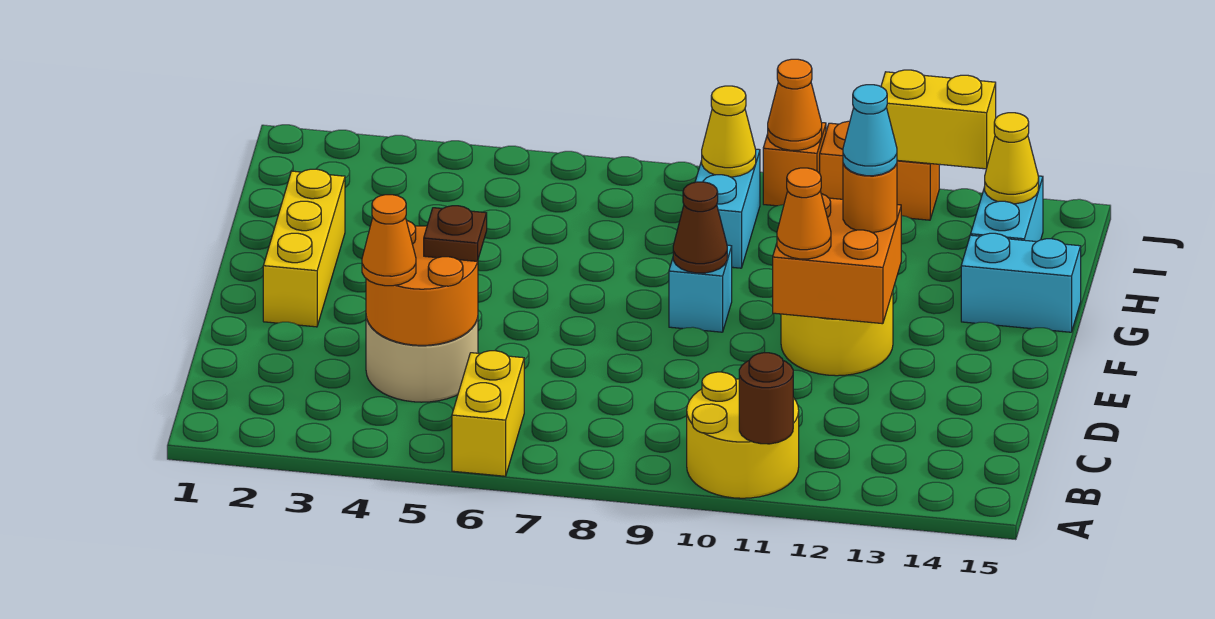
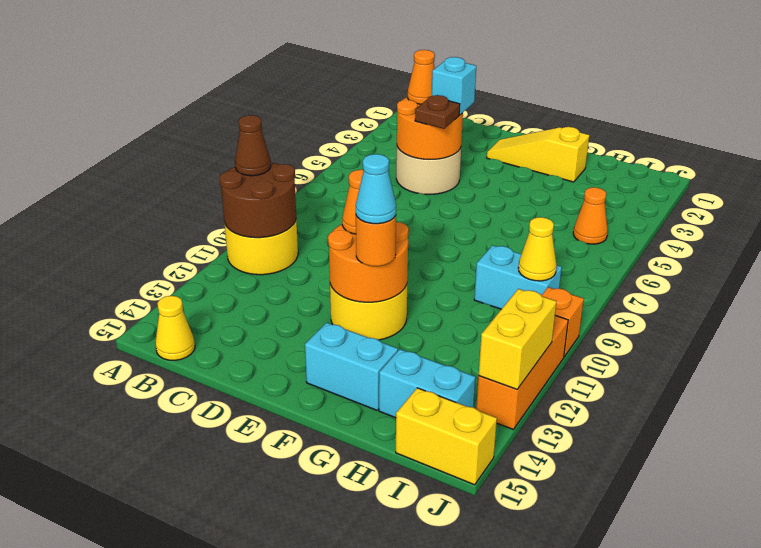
yellow brick A6:B6 level 1 -> yellow brick I15:J15 level 1
brown round brick A11 level 2 -> brown round brick A10:B11 level 2
yellow brick E2:G2 level 1 -> yellow slope E2:G2 level 1 top G
orange brick E11:F12 level 2 -> orange round brick E11:F12 level 2
cyan brick F9 level 1 -> cyan brick D4 level 3
brown cone F9 level 2 -> brown cone A10 level 3
cyan brick G14:G15 level 1 -> cyan brick F14:G14 level 1
yellow cone I14 level 2 -> yellow cone B15 level 1
orange cone J10 level 2 -> orange cone I5 level 1
orange brick J11:J12 level 1 -> orange brick J11:J13 level 1

